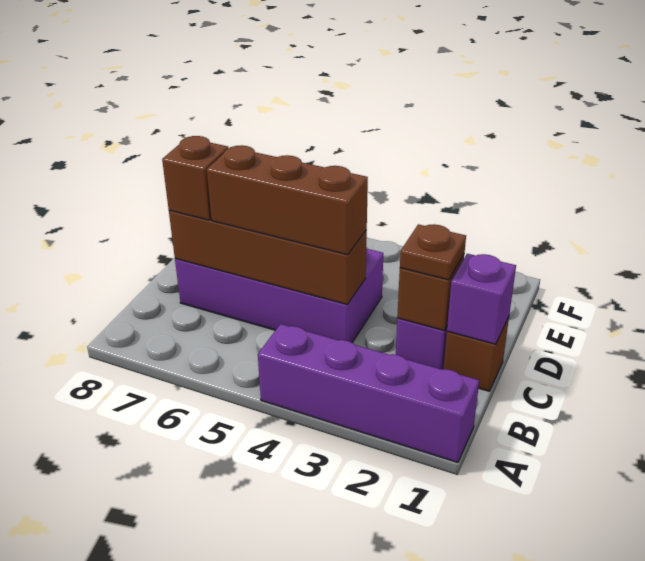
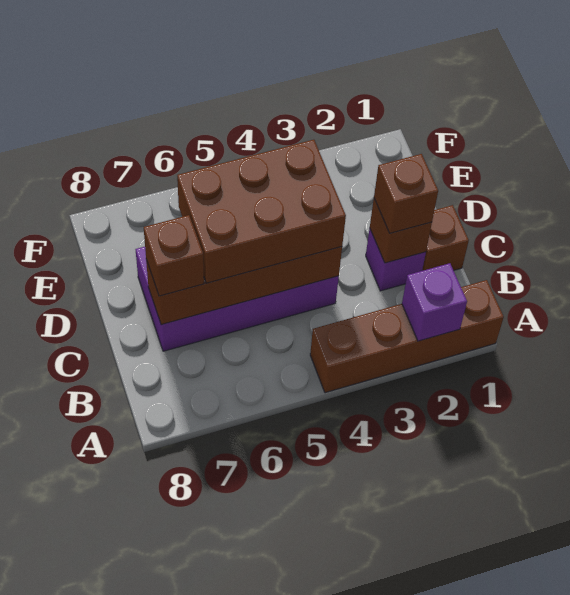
purple brick A1:A4 level 1 -> brown brick A1:A4 level 1
purple brick C1 level 2 -> purple brick A2 level 2
brown plate C2 level 3 -> brown brick C2 level 3
brown brick C4:C6 level 3 -> brown brick C4:D6 level 3

